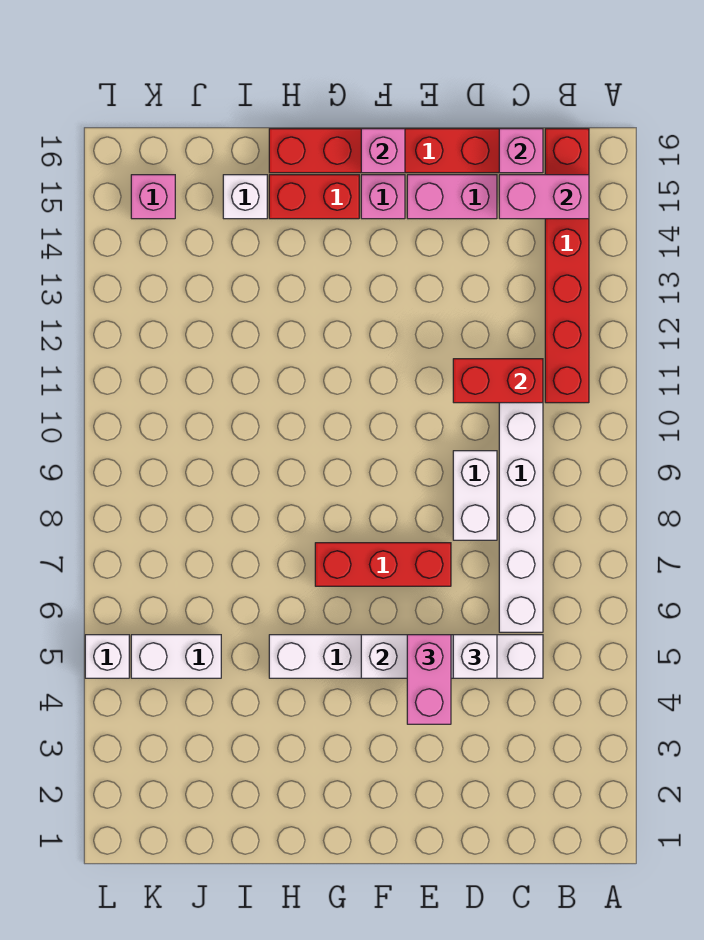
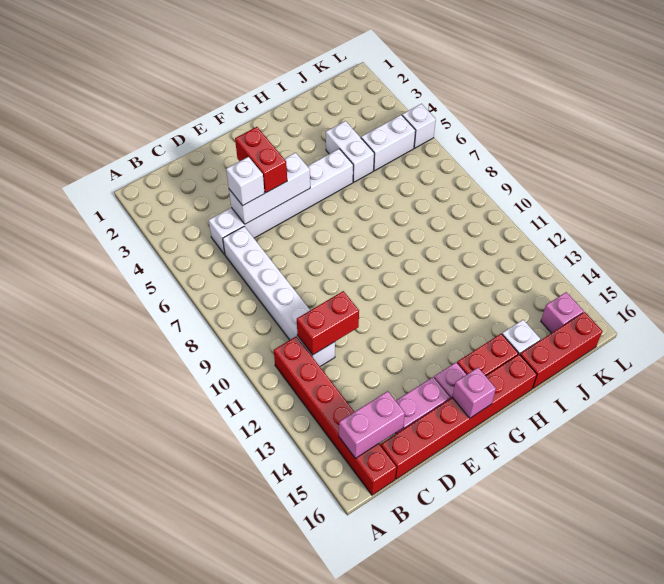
pink brick C16 level 2 -> none
white brick D8:D9 level 1 -> white brick I4:I5 level 1
pink brick E4:E5 level 3 -> red brick E4:E5 level 3
red brick E7:G7 level 1 -> red brick I16:K16 level 1

